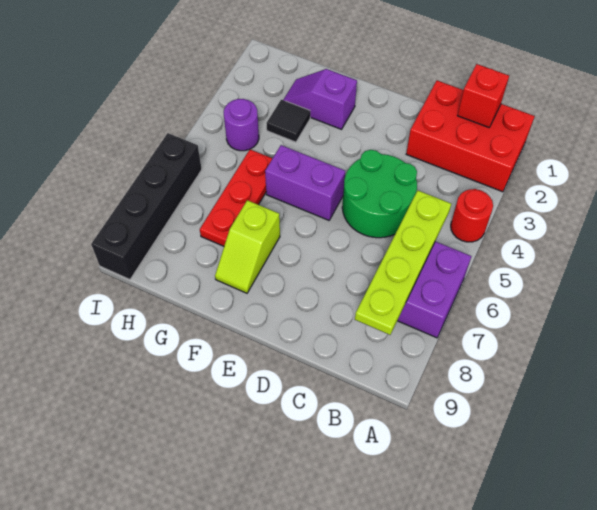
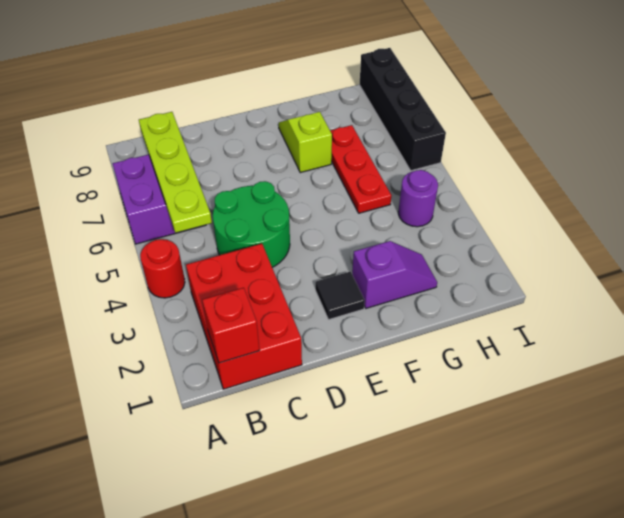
red brick A1:C2 level 1 -> red brick B1:C3 level 1
purple brick E5:F5 level 1 -> none
black tile G3 level 1 -> black tile E2 level 1

